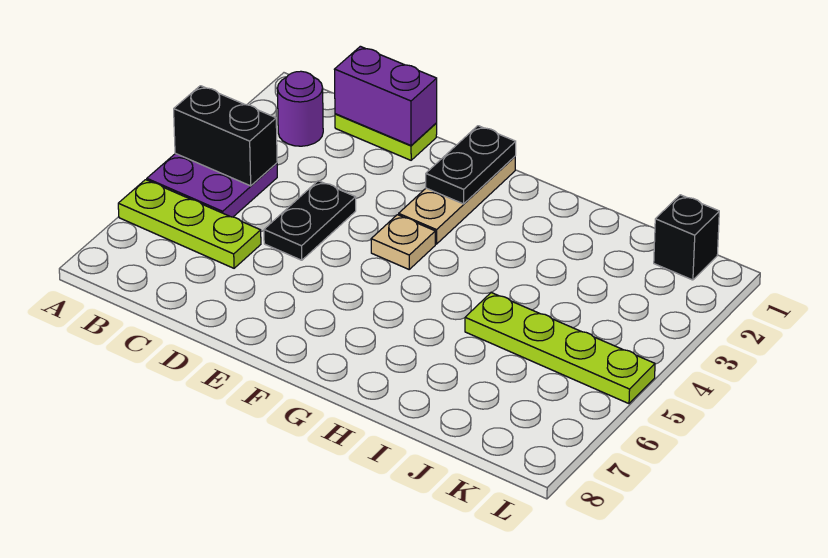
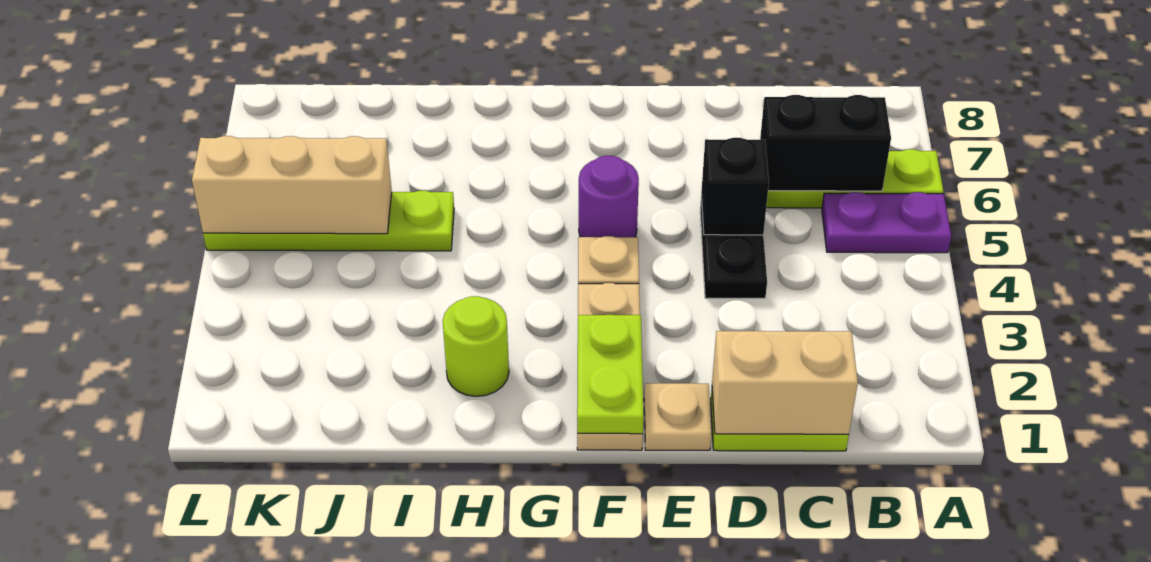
purple plate A4:B5 level 1 -> purple plate A5:B5 level 1
black brick A4:B4 level 2 -> black brick B6:C6 level 2
purple round brick B2 level 1 -> purple round brick F5 level 1
purple brick C1:D1 level 2 -> tan brick C1:D1 level 2
none -> tan plate E1 level 1
black plate F1:F2 level 2 -> lime plate F1:F2 level 2
none -> lime round brick H2 level 1
none -> tan brick J5:L5 level 2
black brick K1 level 1 -> black brick D5 level 2

